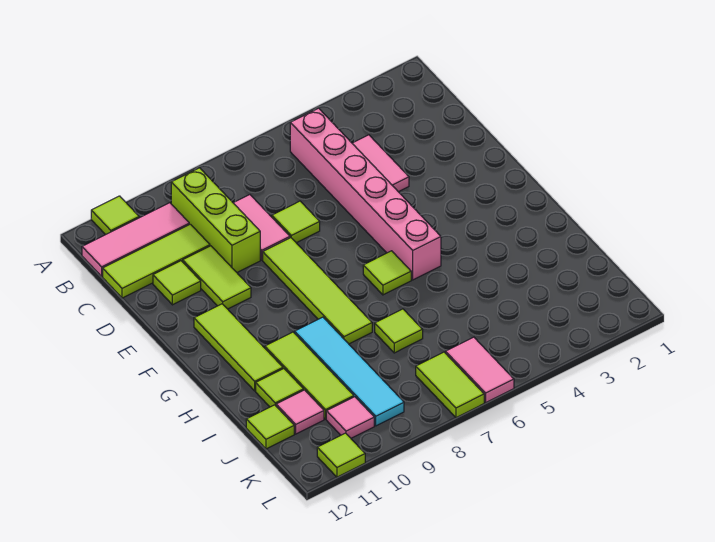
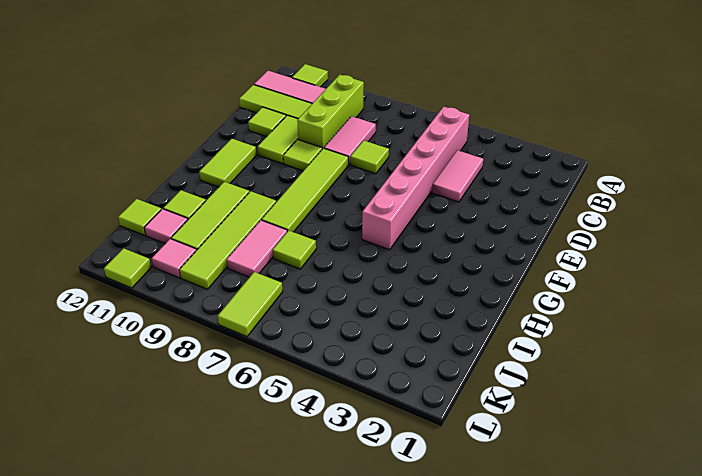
lime tile F11:H11 level 1 -> lime tile F11:G11 level 1
lime tile G6 level 1 -> lime tile E9 level 1
cyan tile H9:K9 level 1 -> lime tile H9:K9 level 1
pink tile K6:L6 level 1 -> pink tile I8:J8 level 1

